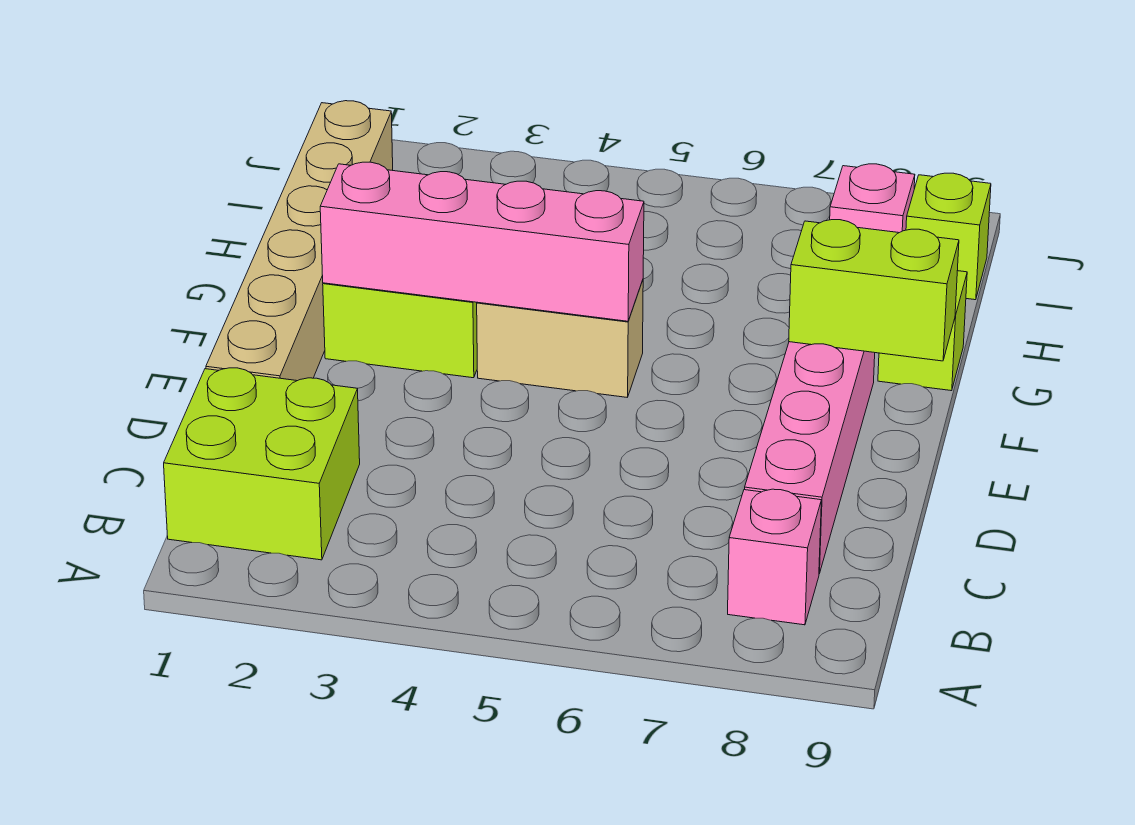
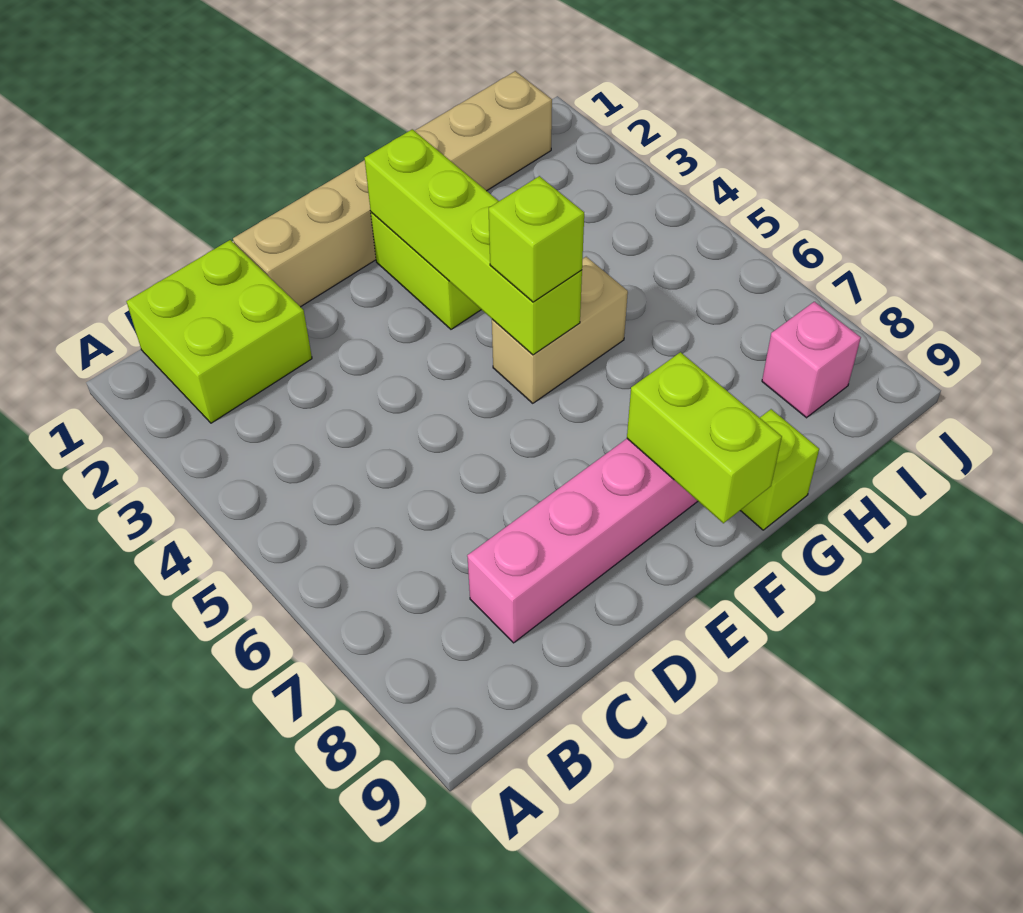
pink brick B8 level 1 -> none
pink brick F2:F5 level 2 -> lime brick F2:F5 level 2
tan brick F4:F5 level 1 -> tan brick F5:G5 level 1
lime brick I9 level 1 -> lime brick F5 level 3

